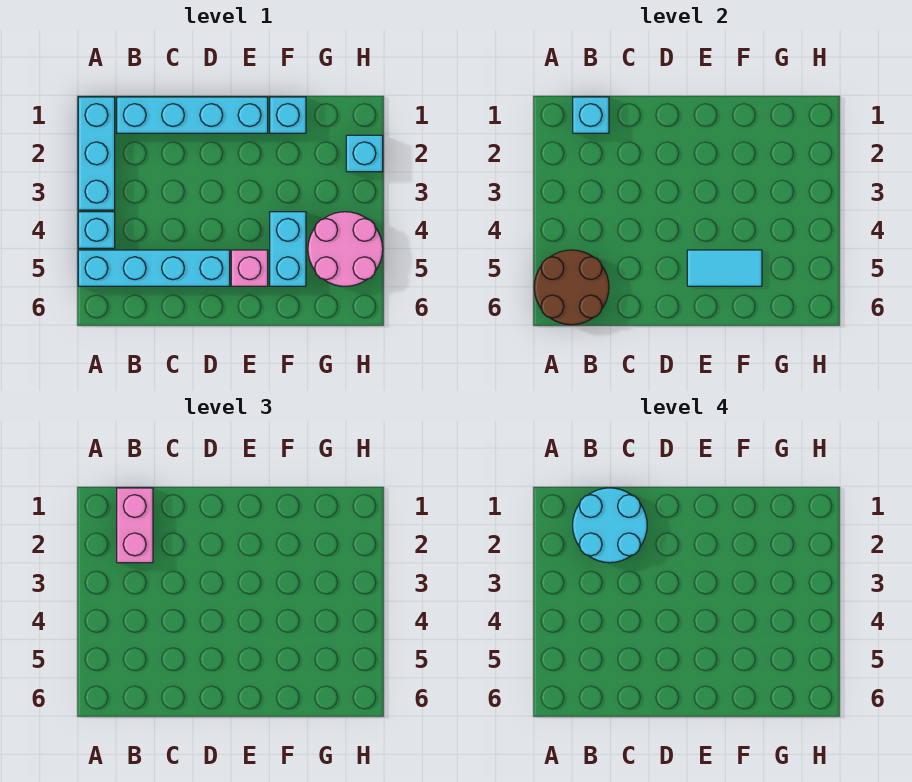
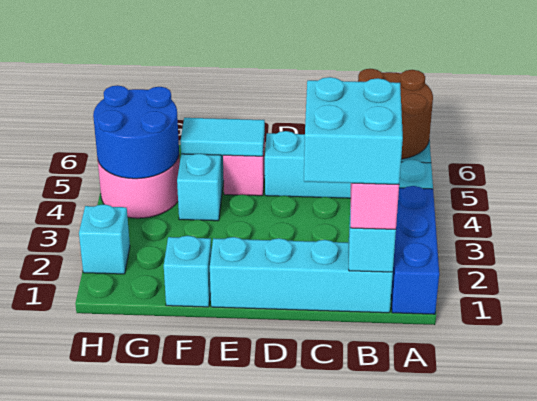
cyan brick A1:A3 level 1 -> blue brick A1:A3 level 1
cyan round brick B1:C2 level 4 -> cyan brick B1:C2 level 4
none -> blue round brick G4:H5 level 2

